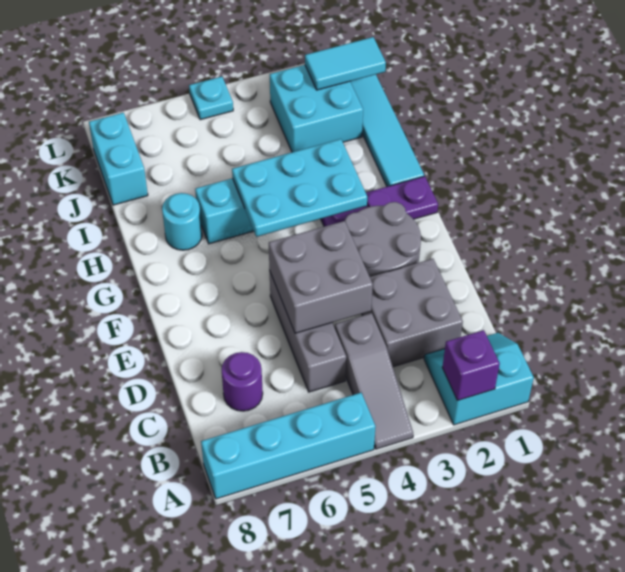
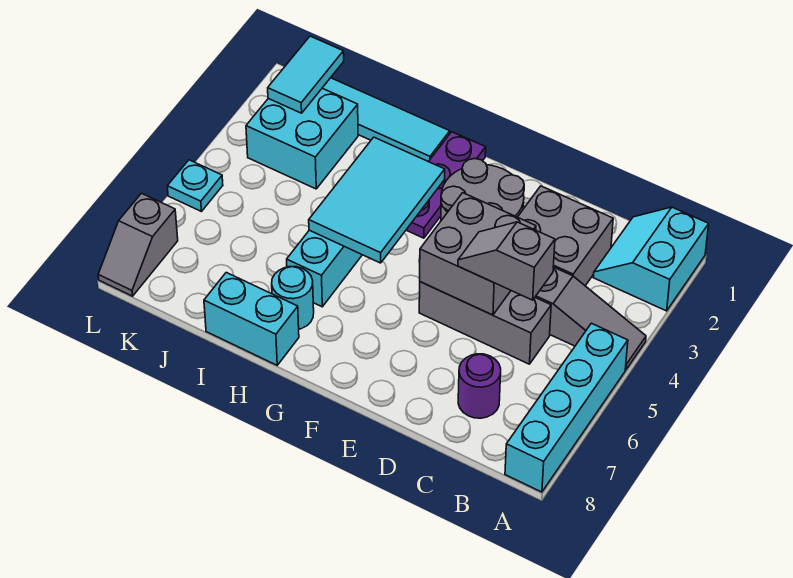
purple brick A2 level 2 -> none
none -> grey slope C5:D5 level 3 top C
cyan plate G3:H5 level 2 -> cyan tile G3:H5 level 2
cyan brick J8:K8 level 1 -> cyan brick H8:I8 level 1
none -> grey slope L7:L8 level 1 top 7

